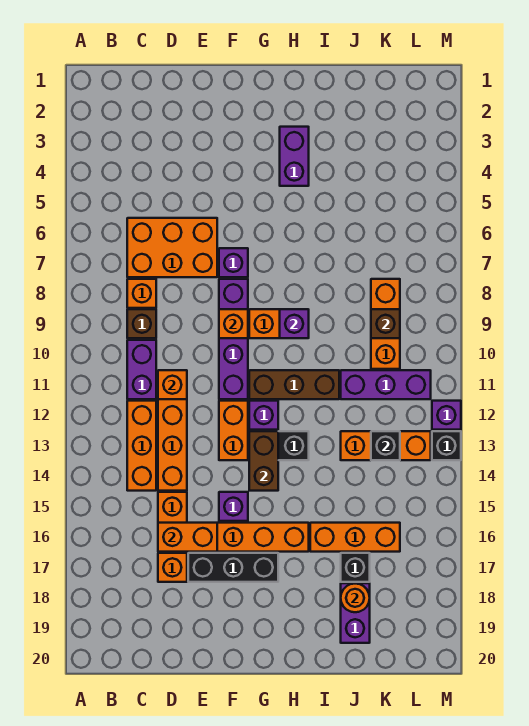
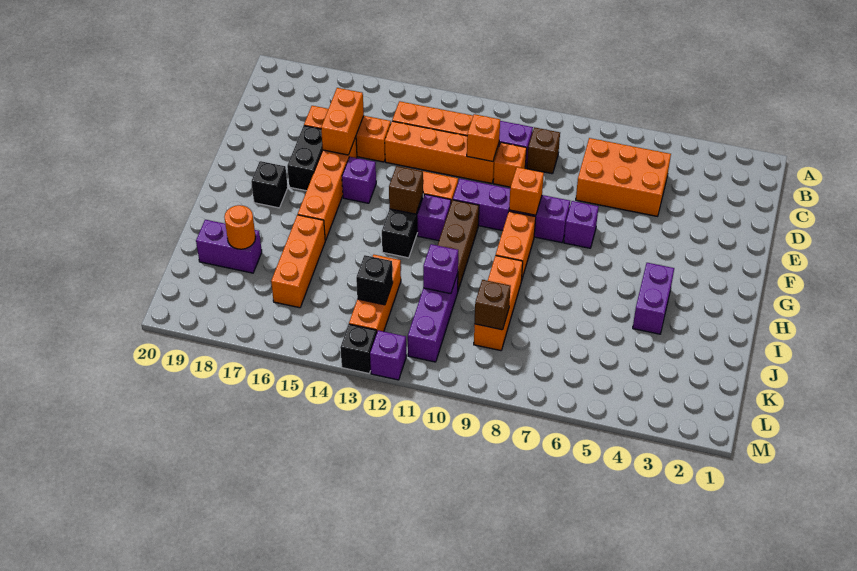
orange brick C6:E7 level 1 -> orange brick C5:D7 level 1
orange brick C8 level 1 -> orange brick D10 level 1
black brick E17:G17 level 1 -> black brick E17:F17 level 1
brown brick G13:G14 level 2 -> brown brick G13 level 2
purple brick H3:H4 level 1 -> purple brick H4:I4 level 1
purple brick H9 level 2 -> purple brick J11 level 2
black brick J17 level 1 -> black brick G18 level 1
orange brick K8:K10 level 1 -> orange brick I9:K9 level 1

